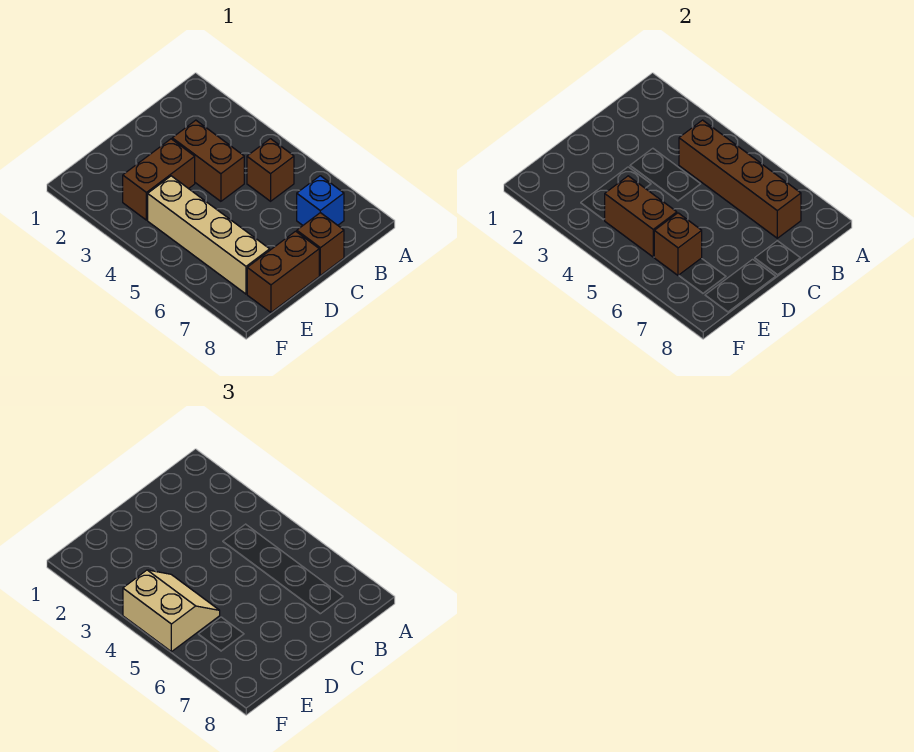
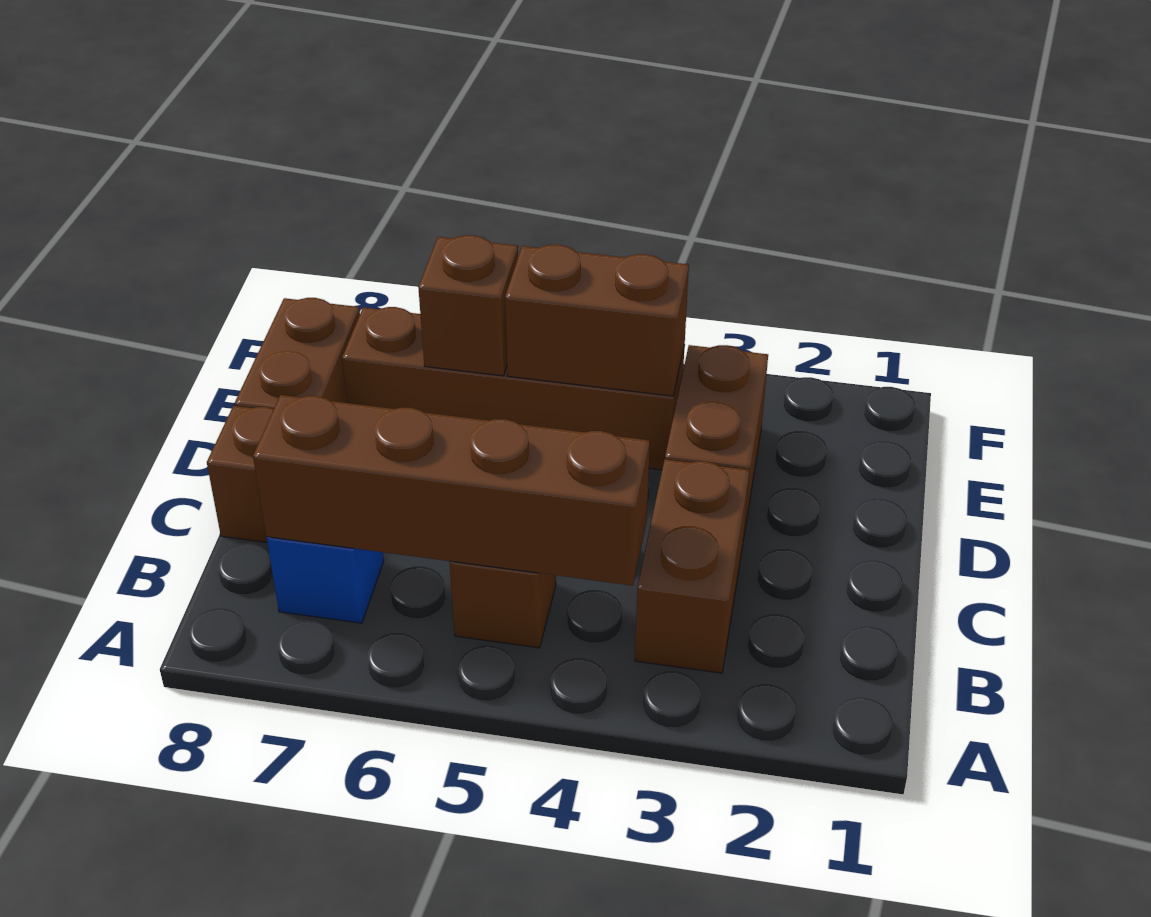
brown brick C3:C4 level 1 -> brown brick B3:C3 level 1
tan brick E4:E7 level 1 -> brown brick E4:E7 level 1
tan slope E4:F5 level 3 top F -> none

